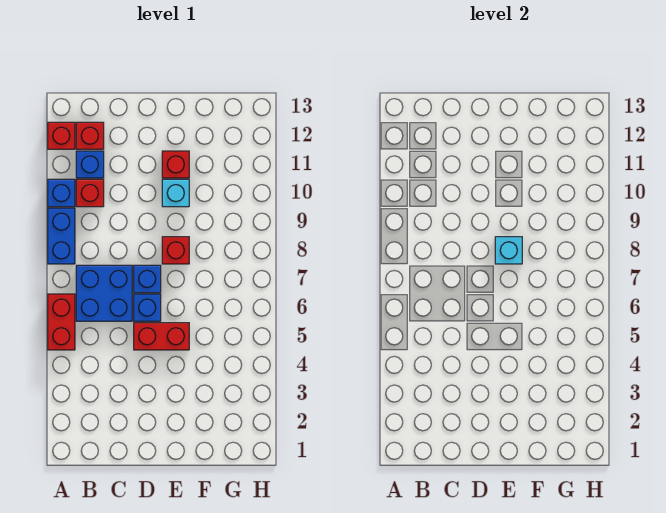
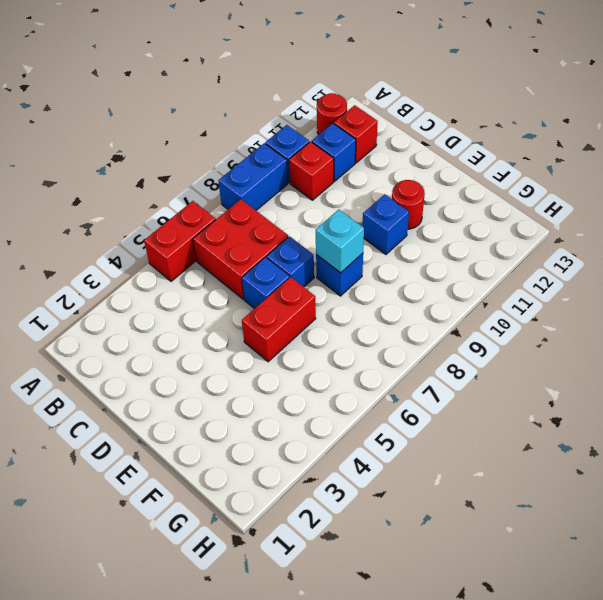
red brick A12 level 1 -> red round brick A12 level 1
blue brick B6:C7 level 1 -> red brick B6:C7 level 1
red brick D5:E5 level 1 -> red brick E5:E6 level 1
red brick E8 level 1 -> blue brick E8 level 1
cyan brick E10 level 1 -> blue brick E10 level 1
red brick E11 level 1 -> red round brick E11 level 1

